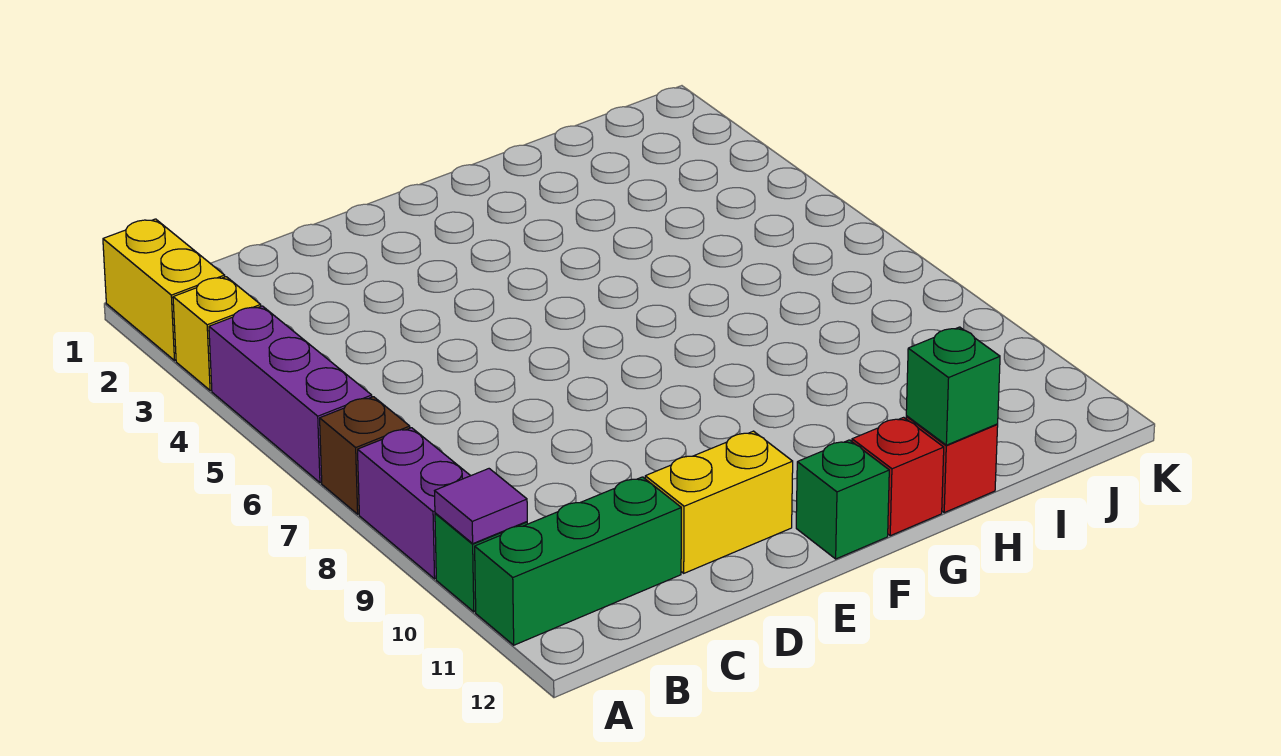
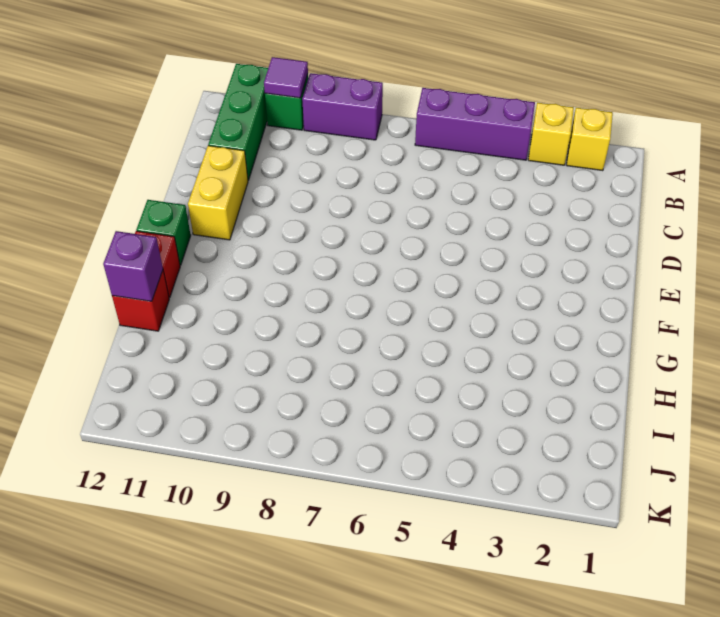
yellow brick A1:A2 level 1 -> yellow brick A2 level 1
brown brick A7 level 1 -> none
green brick H12 level 2 -> purple brick H12 level 2

